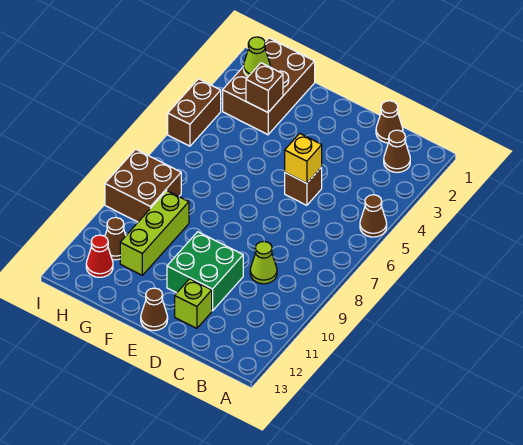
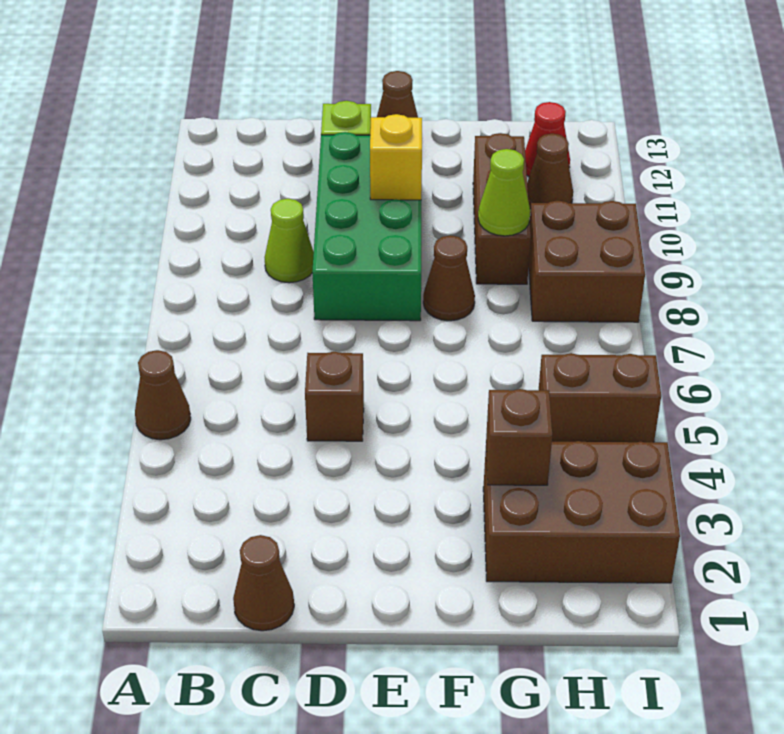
brown cone B2 level 1 -> brown cone F8 level 1
yellow brick D5 level 2 -> yellow brick E10 level 2
green brick D10:E11 level 1 -> green brick D8:E11 level 1
brown brick G1:H3 level 1 -> brown brick G2:I3 level 1
lime brick G9:G11 level 1 -> brown brick G9:G11 level 1
lime cone H2 level 2 -> lime cone G9 level 2
brown brick I4:I5 level 1 -> brown brick H5:I5 level 1

